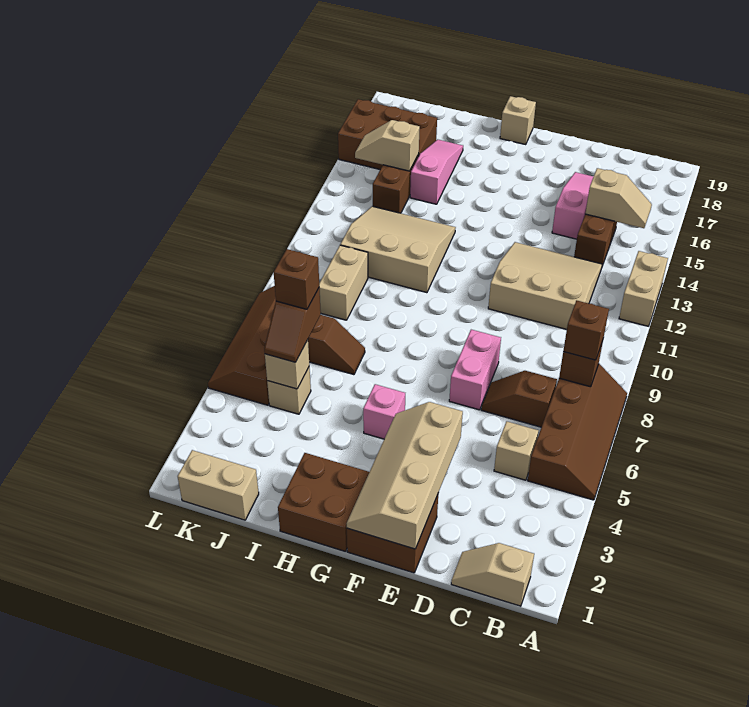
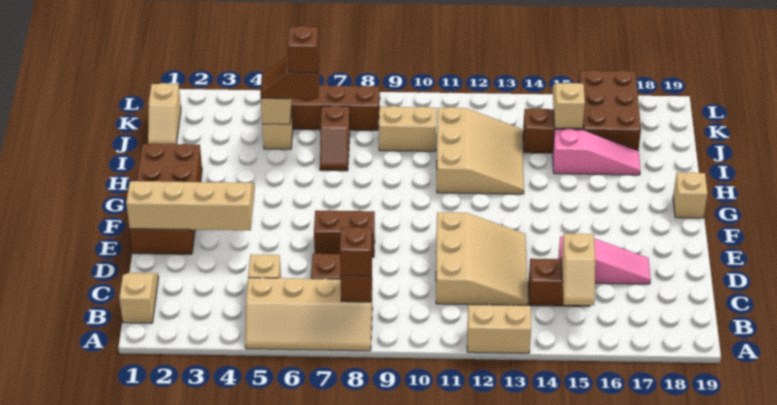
brown slope A5:B8 level 1 top B -> tan slope A5:B8 level 1 top B
pink brick E7:E8 level 1 -> brown brick E7:E8 level 1
pink brick G5 level 1 -> none
tan brick J1:K1 level 1 -> tan slope J1:K1 level 1 top K

